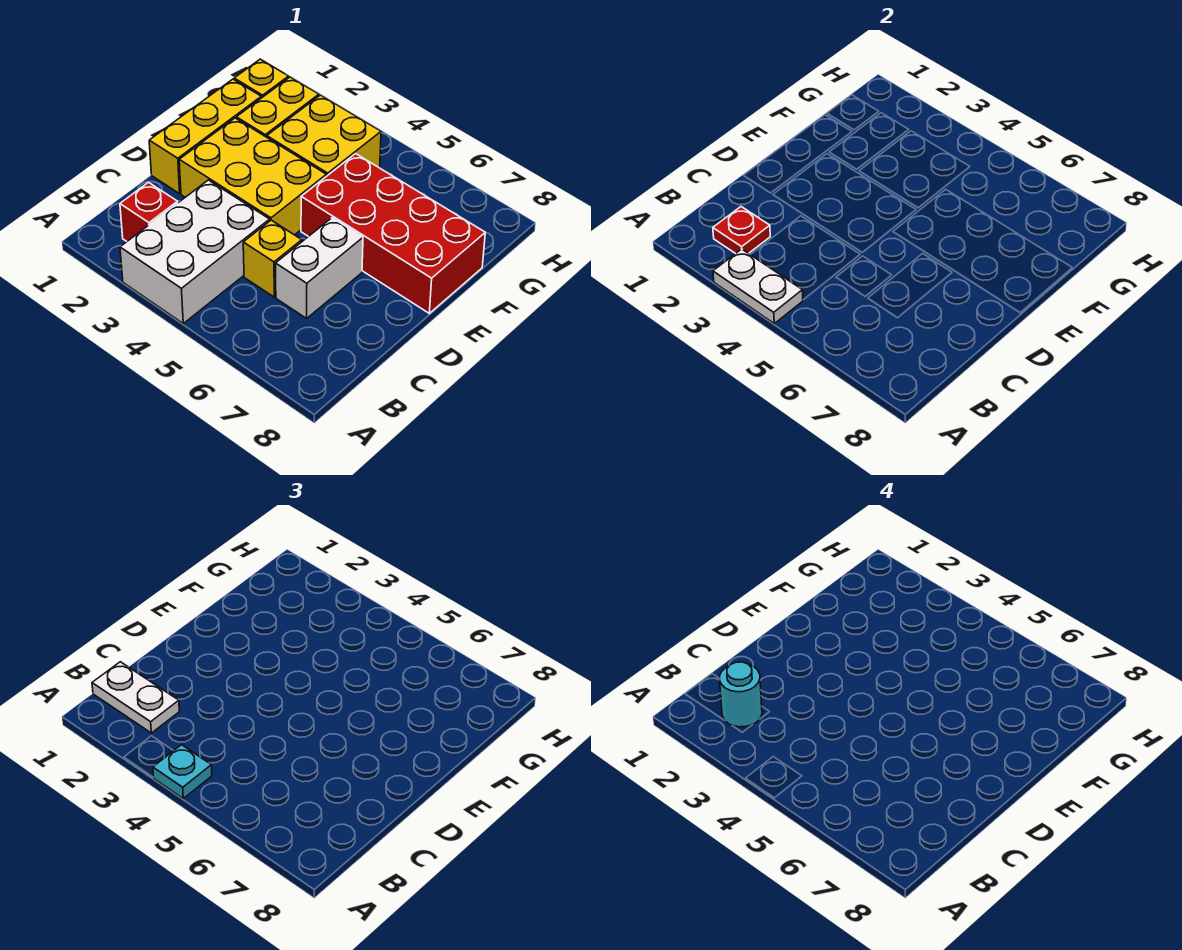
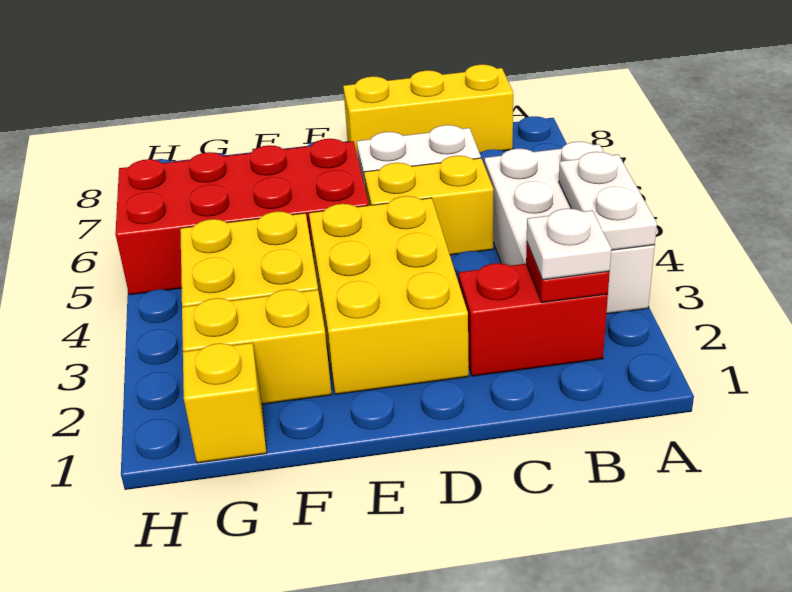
white brick A3:C4 level 1 -> white brick A3:B5 level 1
cyan plate A4 level 3 -> none
white plate B1:B2 level 3 -> white plate B2 level 3
red brick B2 level 1 -> red brick B2:C2 level 1
cyan round brick B2 level 4 -> none
yellow brick C5 level 1 -> yellow brick C5:D5 level 1
yellow brick D1:F1 level 1 -> yellow brick B8:D8 level 1
red brick E5:F8 level 1 -> red brick E5:H6 level 1

